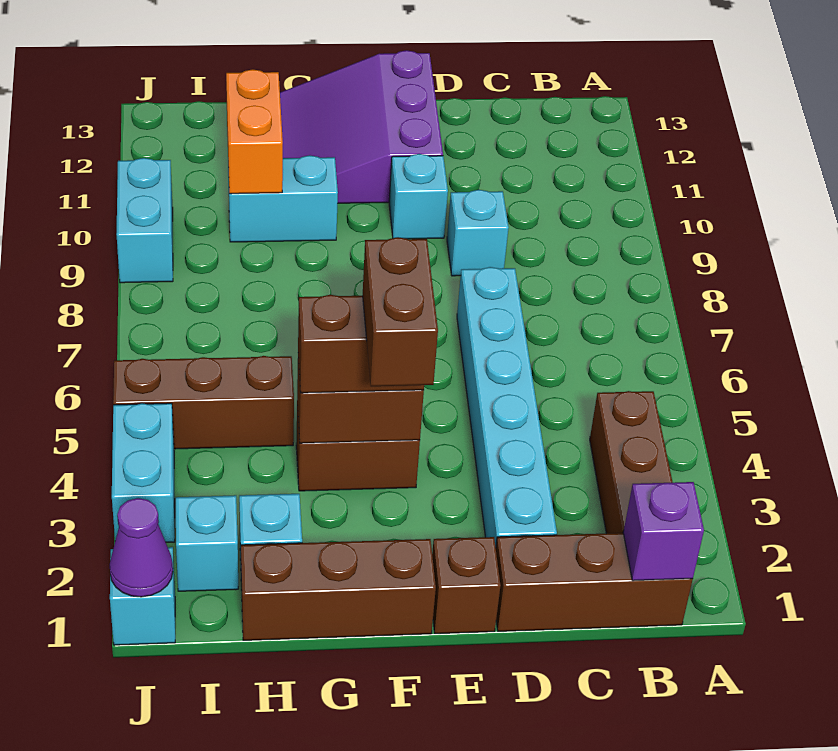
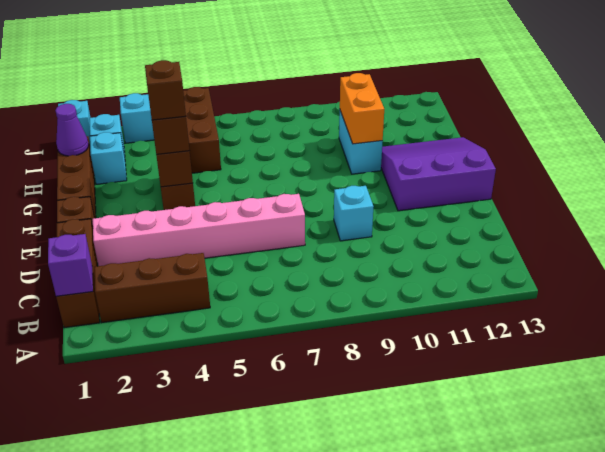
cyan brick D2:D7 level 1 -> pink brick D2:D7 level 1
cyan brick E10 level 1 -> none
brown brick F3:F4 level 4 -> brown brick F4 level 4
orange brick H10:H11 level 2 -> orange brick G10:H10 level 2
purple cone J1 level 2 -> purple cone H1 level 2
cyan brick J9:J10 level 1 -> none

